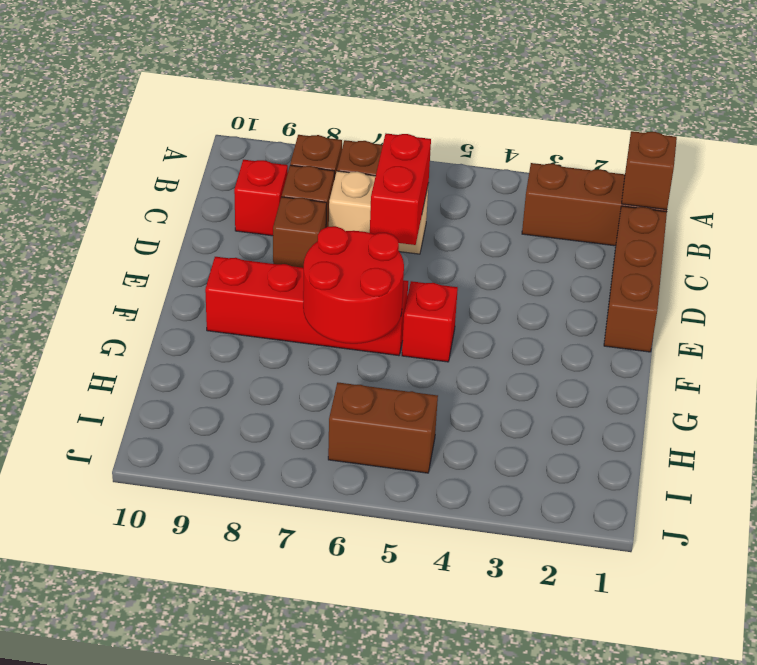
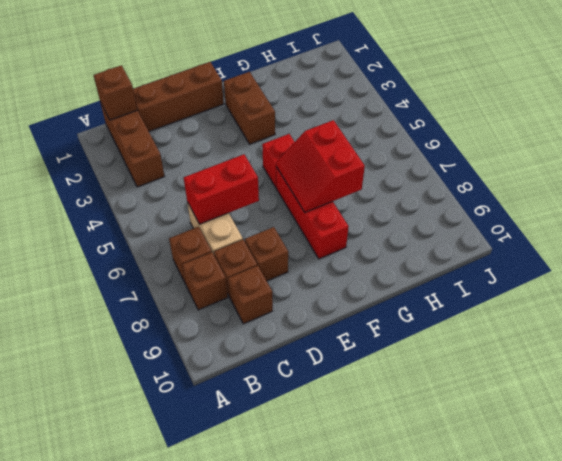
red brick C9 level 1 -> brown brick C9 level 1
red brick F6:F9 level 1 -> red brick F6:F8 level 1
red round brick F6:G7 level 2 -> red slope F6:G7 level 2 top G
brown brick I5:I6 level 1 -> brown brick F2:F3 level 1

